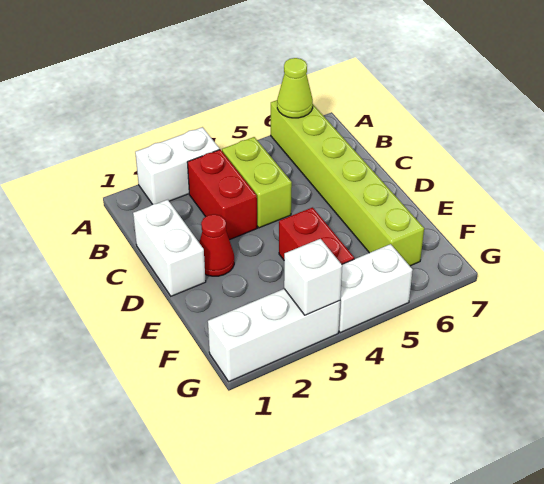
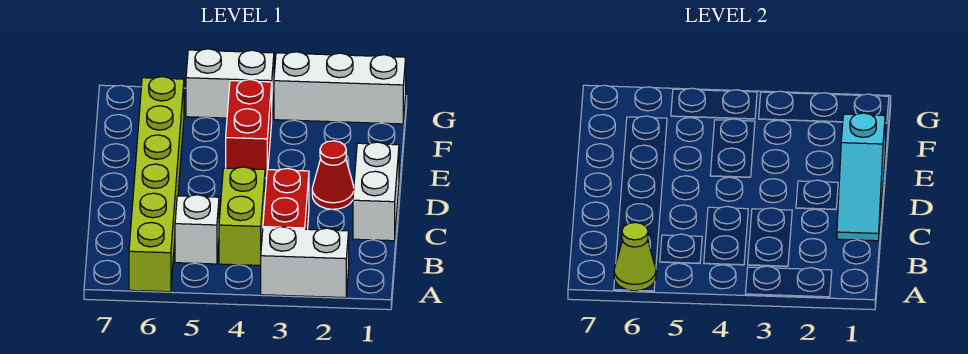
none -> cyan slope C1:E1 level 2 top E
white brick G3 level 2 -> white brick B5 level 1

